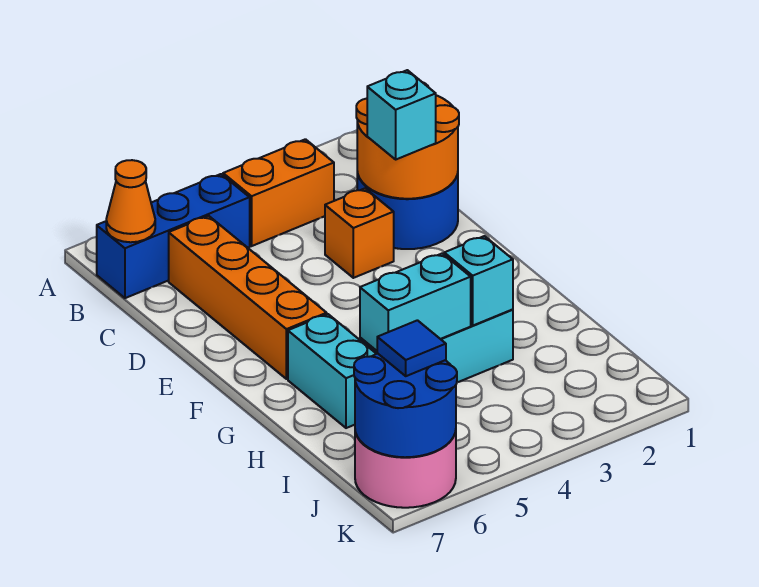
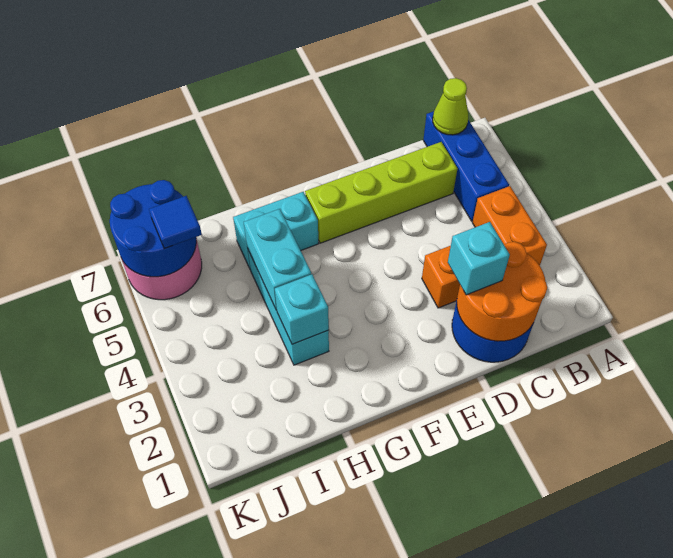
orange cone B7 level 2 -> lime cone B7 level 2
orange brick C6:F6 level 1 -> lime brick C6:F6 level 1

